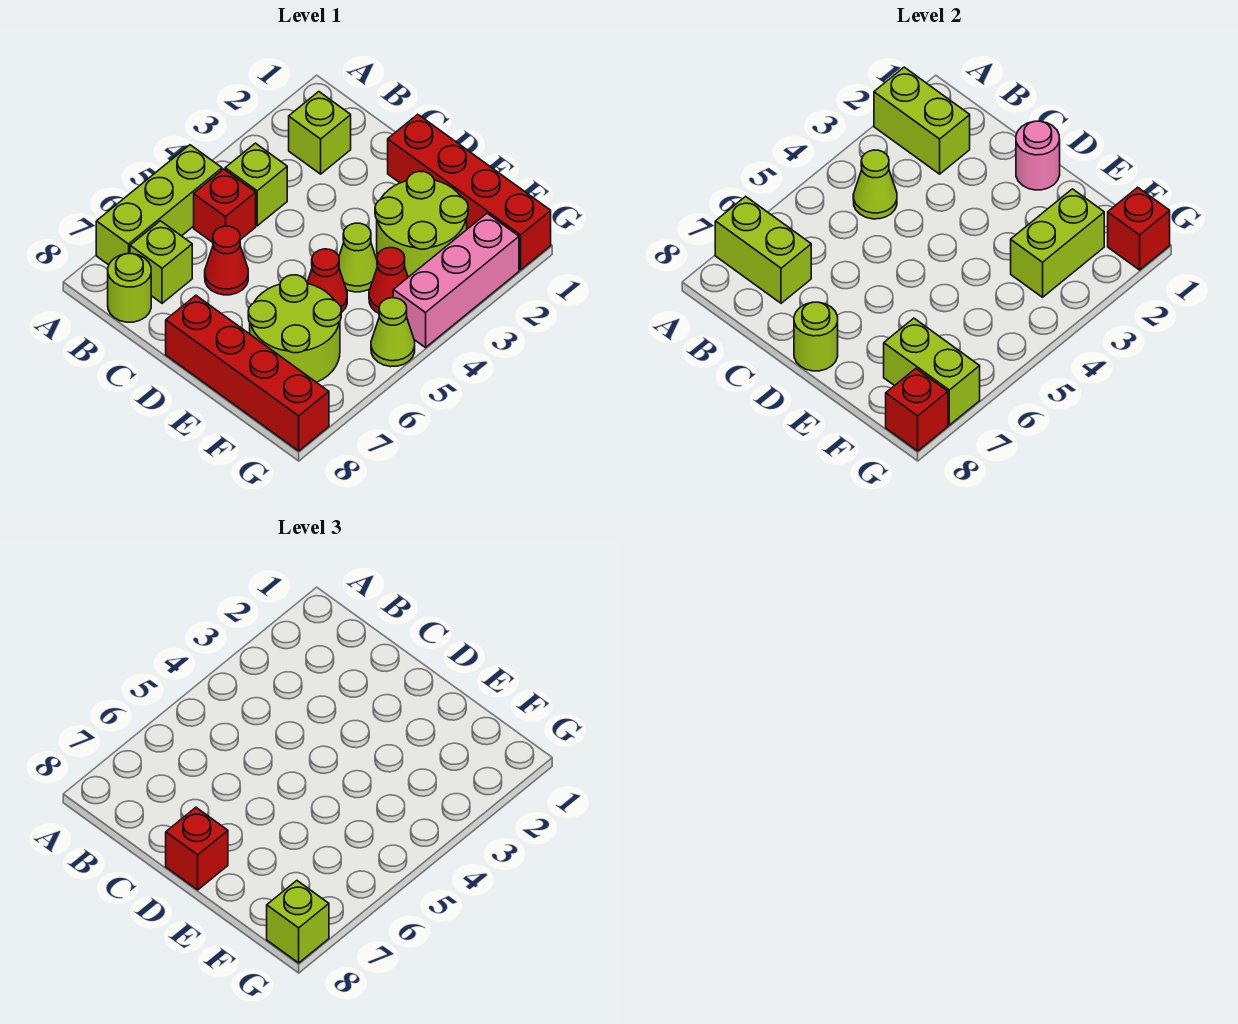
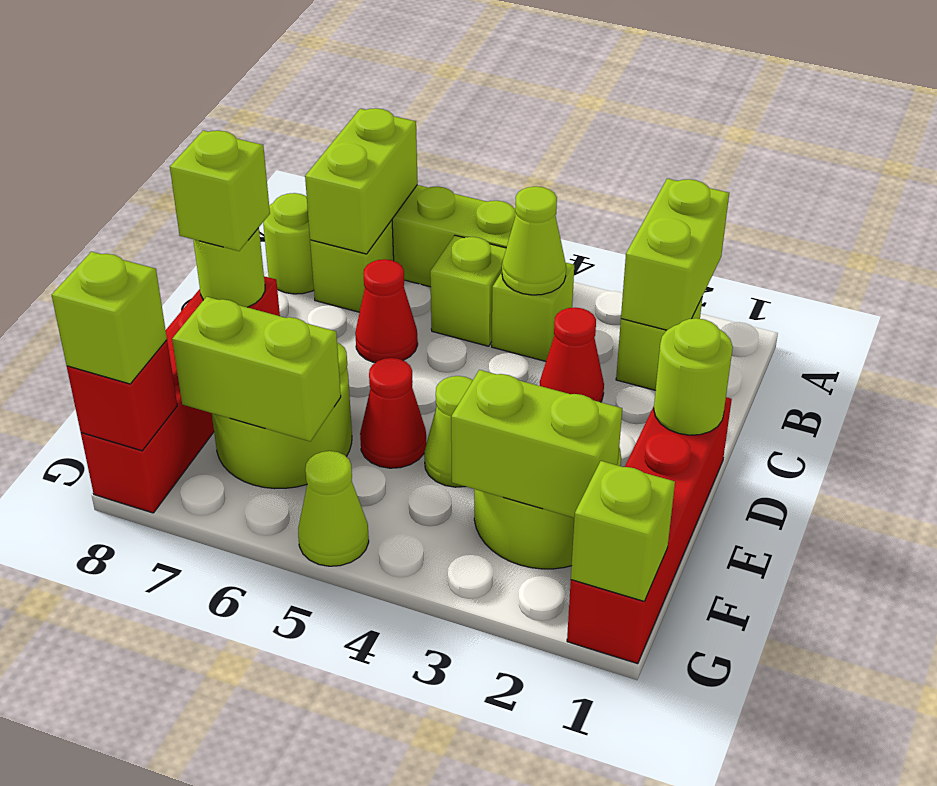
red brick B5 level 1 -> lime brick B5 level 1
pink round brick D1 level 2 -> lime round brick D1 level 2
red brick D8 level 3 -> lime brick D8 level 3
red cone F4 level 1 -> red cone C3 level 1
lime brick F7:G7 level 2 -> lime brick F6:F7 level 2
red brick G1 level 2 -> lime brick G1 level 2
pink brick G2:G4 level 1 -> none

